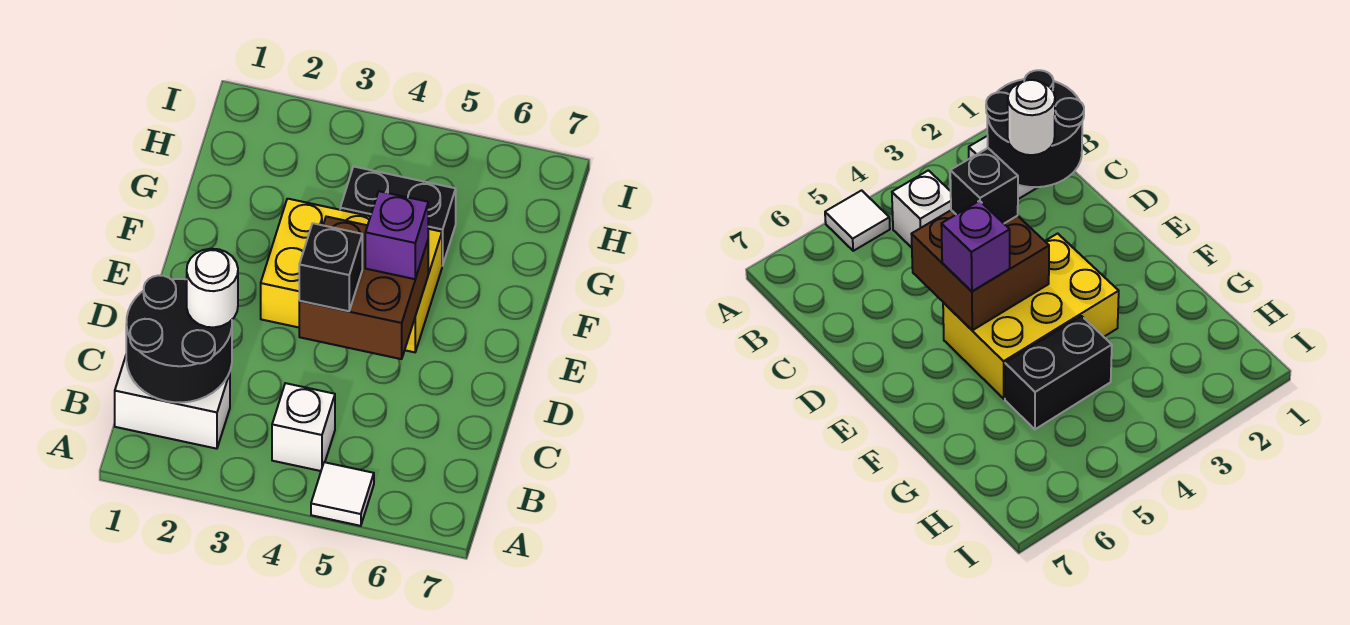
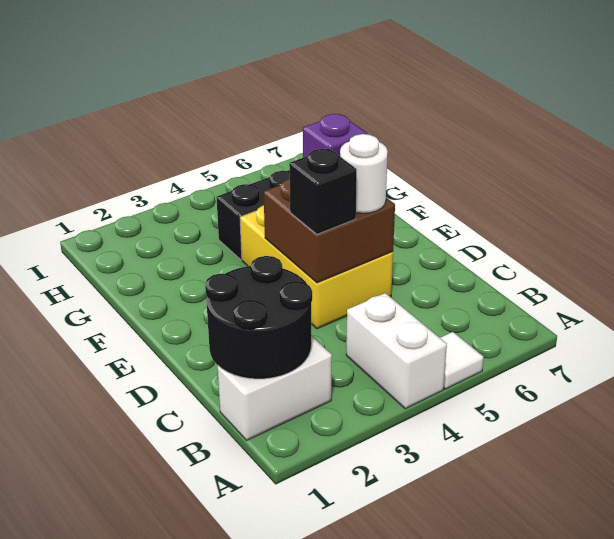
white brick B4 level 1 -> white brick A4:B4 level 1
white round brick C2 level 3 -> white round brick D5 level 3
yellow brick E3:F5 level 1 -> yellow brick D4:F5 level 1

